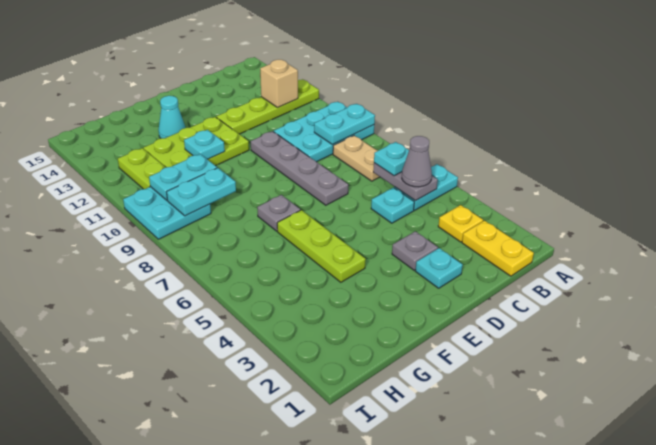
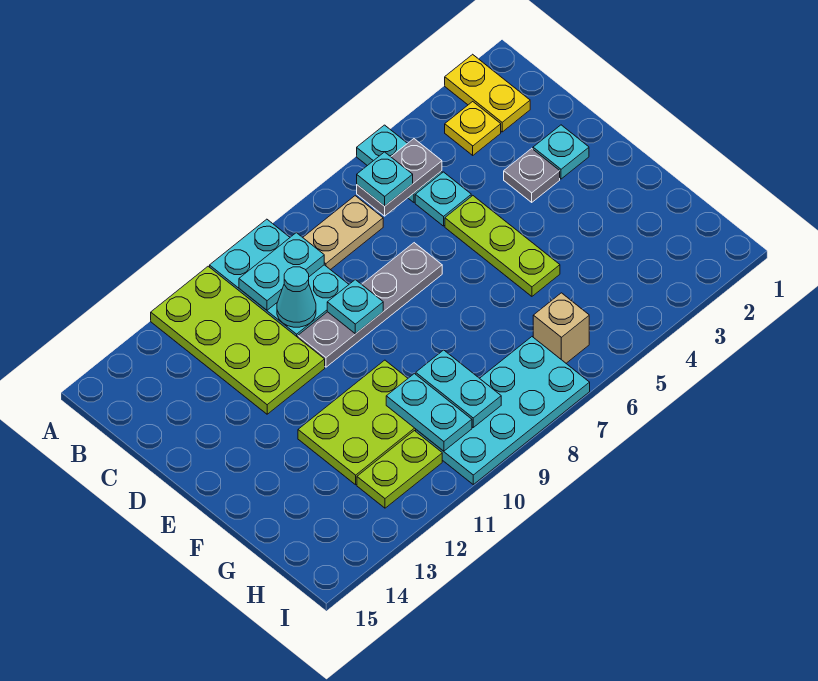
cyan plate A9:B9 level 2 -> cyan plate B9:B10 level 2
lime plate A12:D12 level 1 -> lime plate A11:D12 level 1
yellow plate B1:B2 level 1 -> yellow plate A2:B2 level 1
grey cone B5 level 3 -> none
tan brick B12 level 2 -> tan brick H6 level 1
lime plate E11:G12 level 1 -> lime plate F10:G12 level 1
lime plate F4:F6 level 1 -> lime plate D5:F5 level 1
grey plate F7 level 1 -> none
cyan plate F11 level 2 -> cyan plate D9 level 2
cyan cone F13 level 1 -> cyan cone C10 level 2
cyan plate H9:I10 level 1 -> cyan plate H7:I10 level 1

